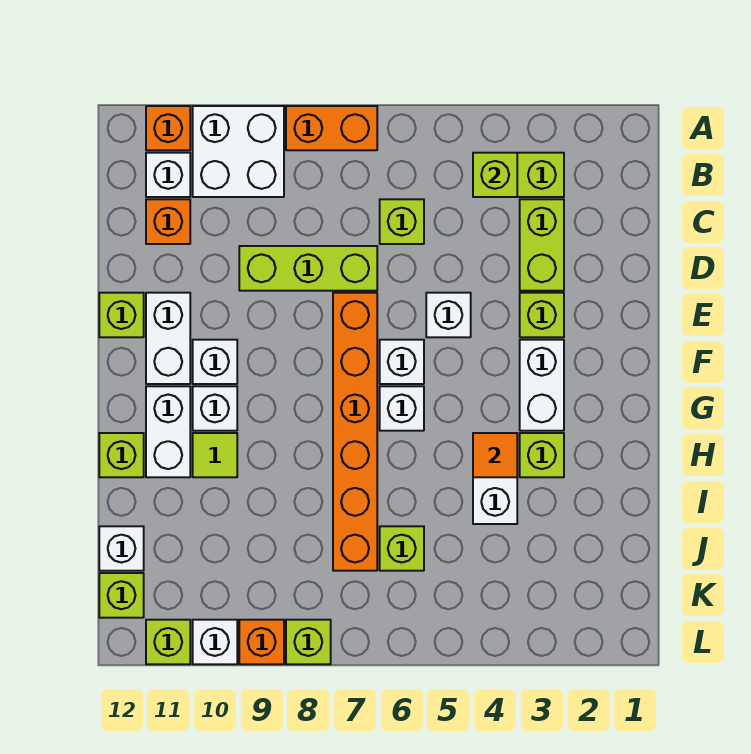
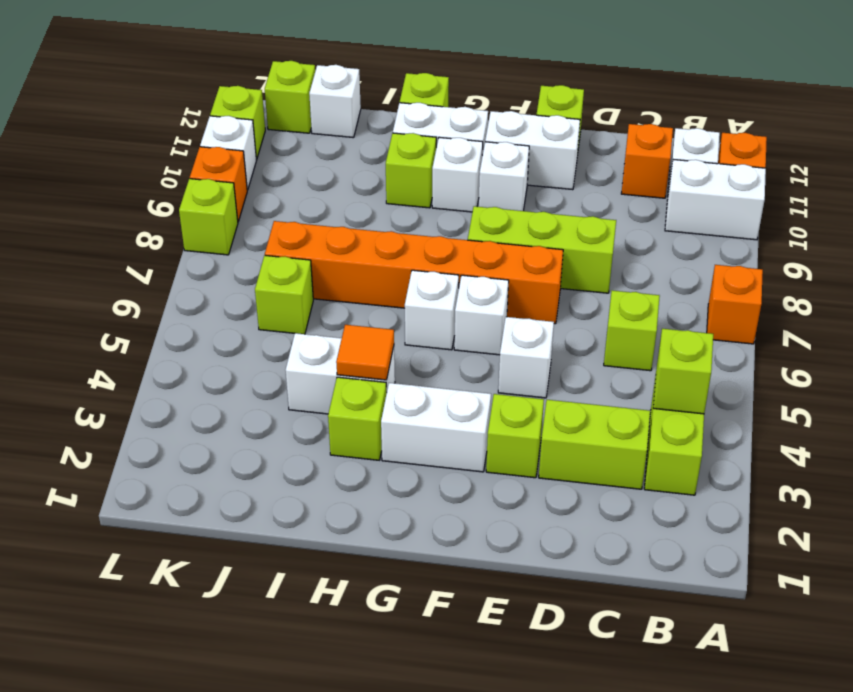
orange brick A7:A8 level 1 -> orange brick A7 level 1
white brick A9:B10 level 1 -> white brick A10:B10 level 1
lime brick D7:D9 level 1 -> lime brick D8:F8 level 1
lime tile H10 level 1 -> lime brick H10 level 1

